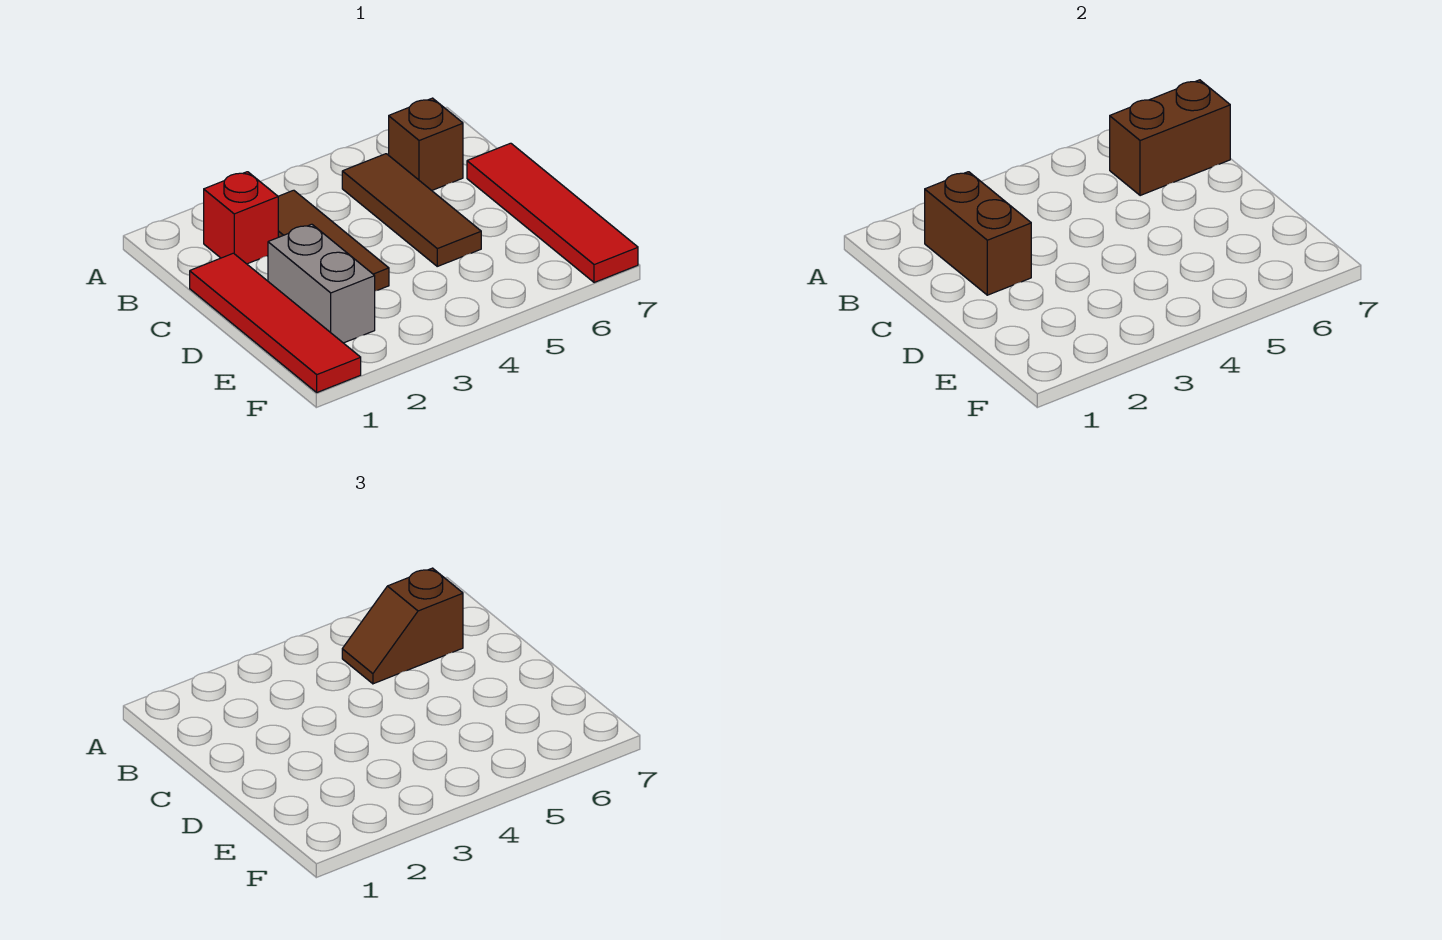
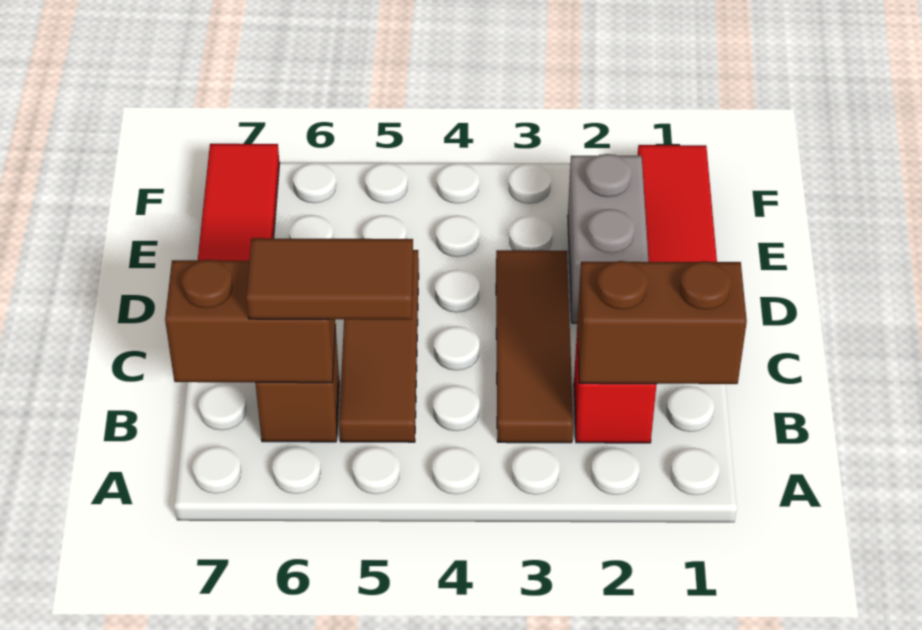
brown brick B2:C2 level 2 -> brown brick B1:B2 level 2
brown slope B5:B6 level 3 top 6 -> brown tile B5:B6 level 3

